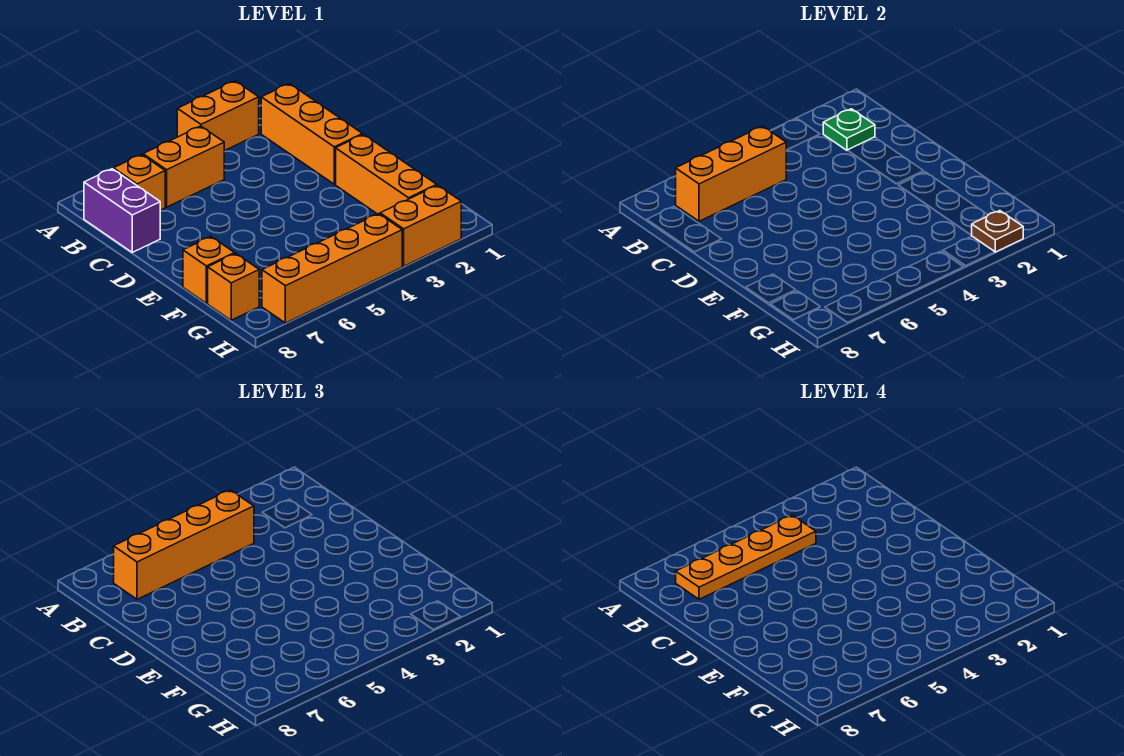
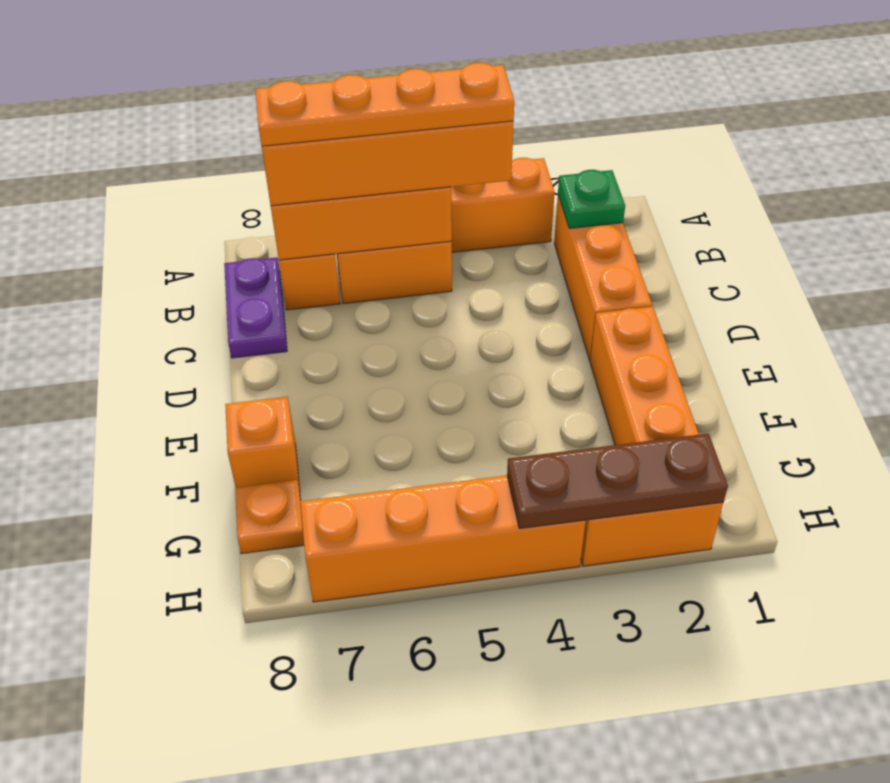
purple brick B8:C8 level 1 -> purple plate B8:C8 level 1
orange brick G8 level 1 -> orange plate G8 level 1
brown plate H2 level 2 -> brown plate H2:H4 level 2

